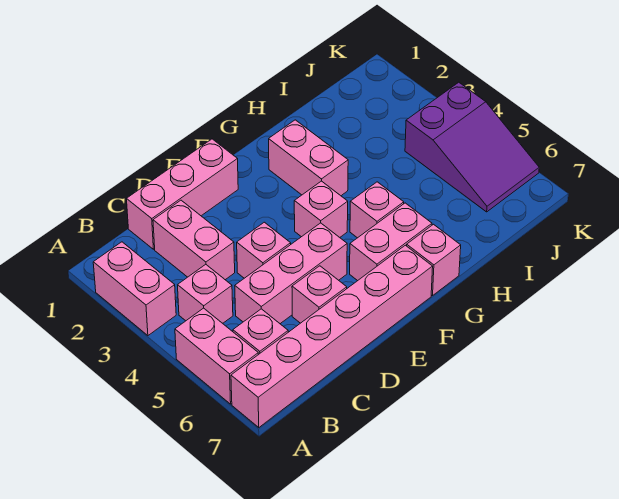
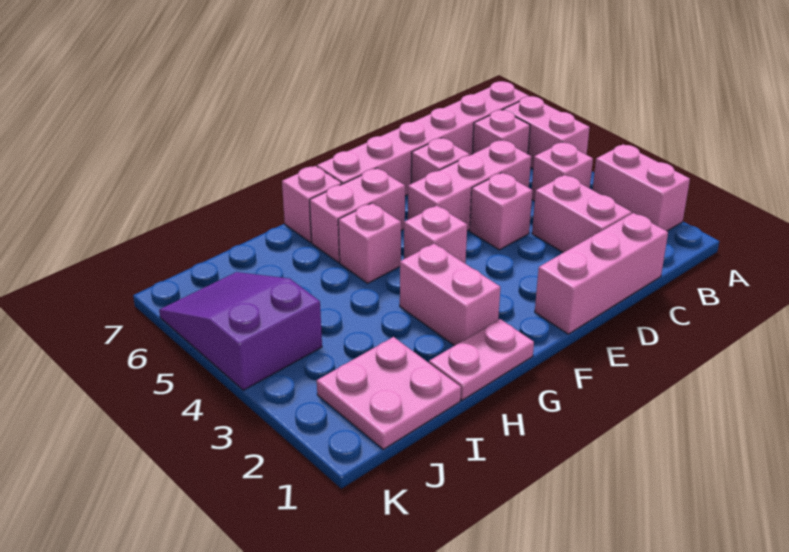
none -> pink plate G1:H1 level 1
none -> pink plate I1:J2 level 1

